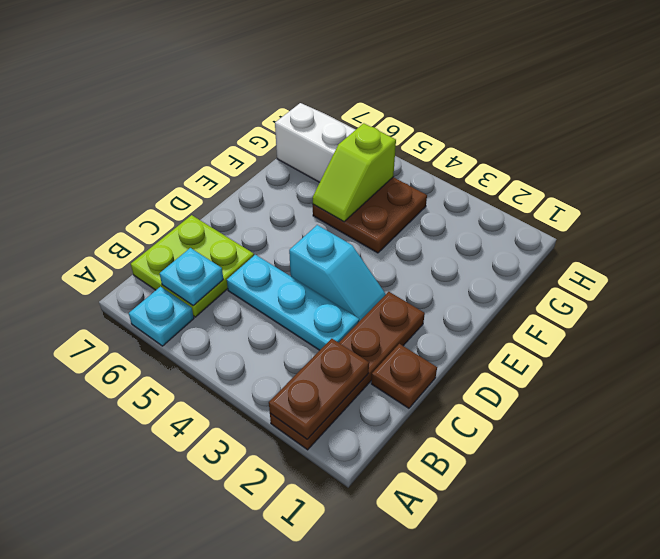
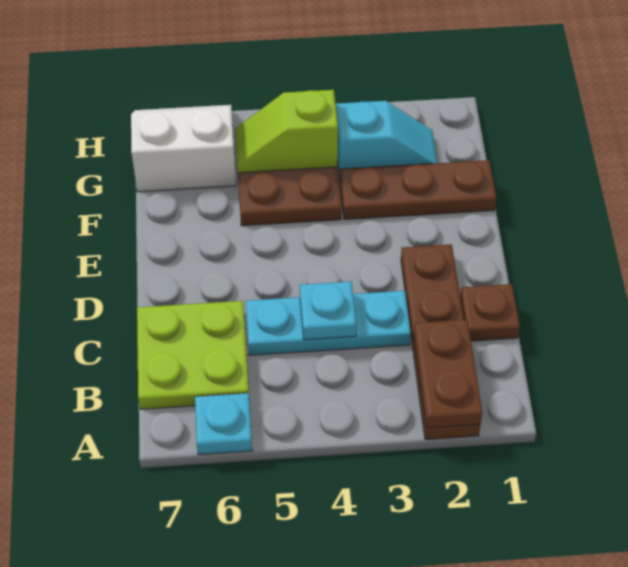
cyan plate B6 level 2 -> cyan plate C4 level 2
cyan slope D3:D4 level 1 top 4 -> cyan slope G2:G3 level 1 top 3
none -> brown plate F1:F3 level 1
lime slope F5:G5 level 2 top G -> lime slope G4:G5 level 2 top 4

